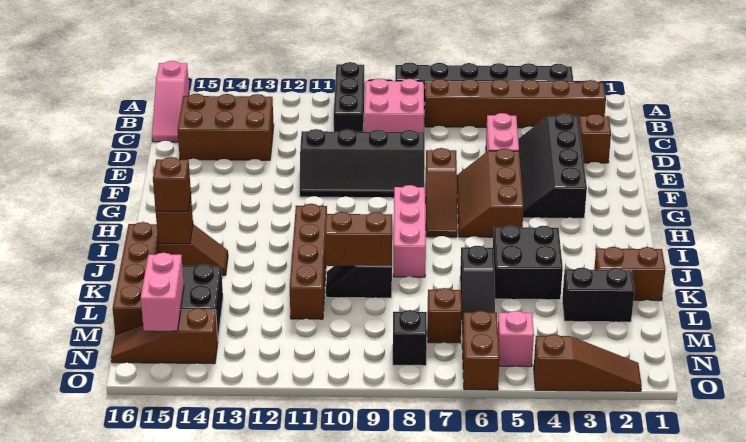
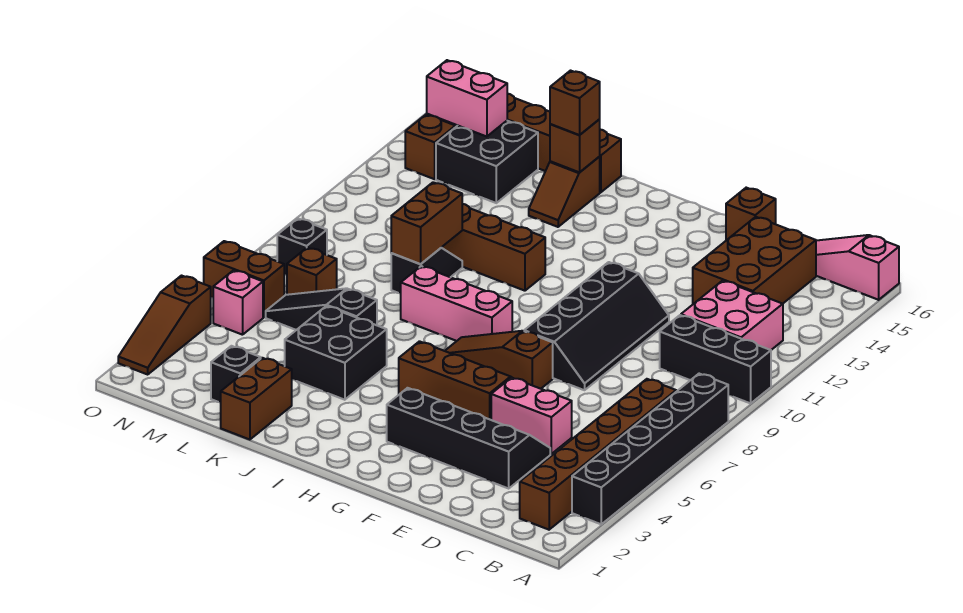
pink brick B8:C9 level 1 -> pink brick B11:C12 level 1
brown brick D2 level 1 -> brown brick E16 level 1
black slope E8:F11 level 1 top E -> black slope E8:F11 level 1 top F
black brick L2:L3 level 1 -> black brick L2 level 1

